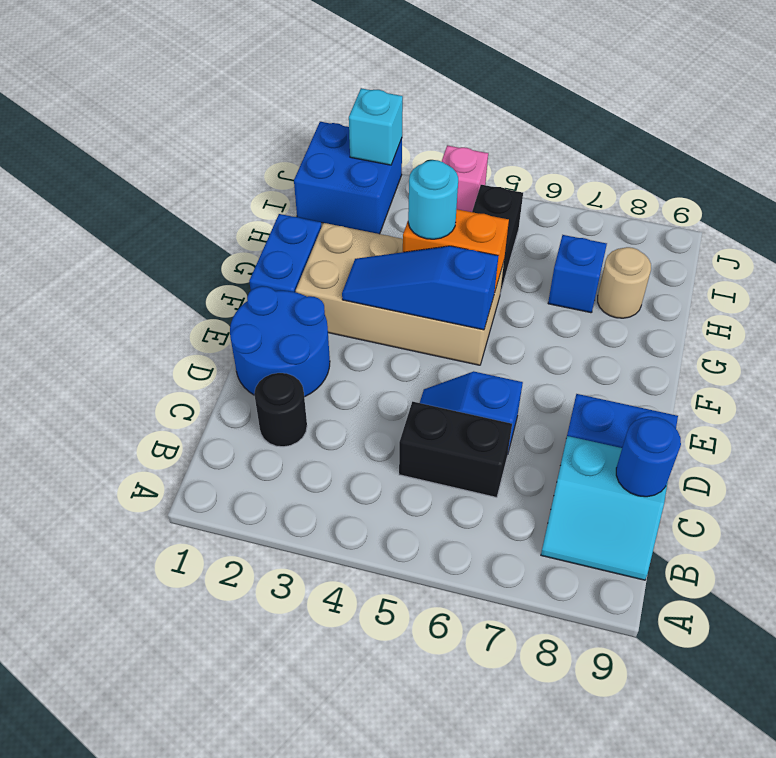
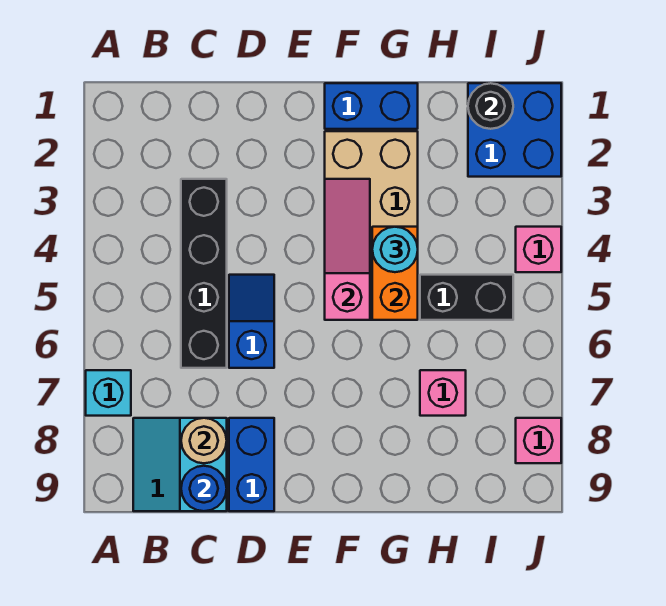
black round brick C2 level 1 -> black round brick I1 level 2
black brick C5:C6 level 1 -> black brick C3:C6 level 1
blue round brick D1:E2 level 1 -> none
blue slope F3:F5 level 2 top 5 -> pink slope F3:F5 level 2 top 5
blue brick H7 level 1 -> pink brick H7 level 1
tan round brick H8 level 1 -> tan round brick C8 level 2
cyan brick J2 level 2 -> cyan brick A7 level 1
none -> pink brick J8 level 1

